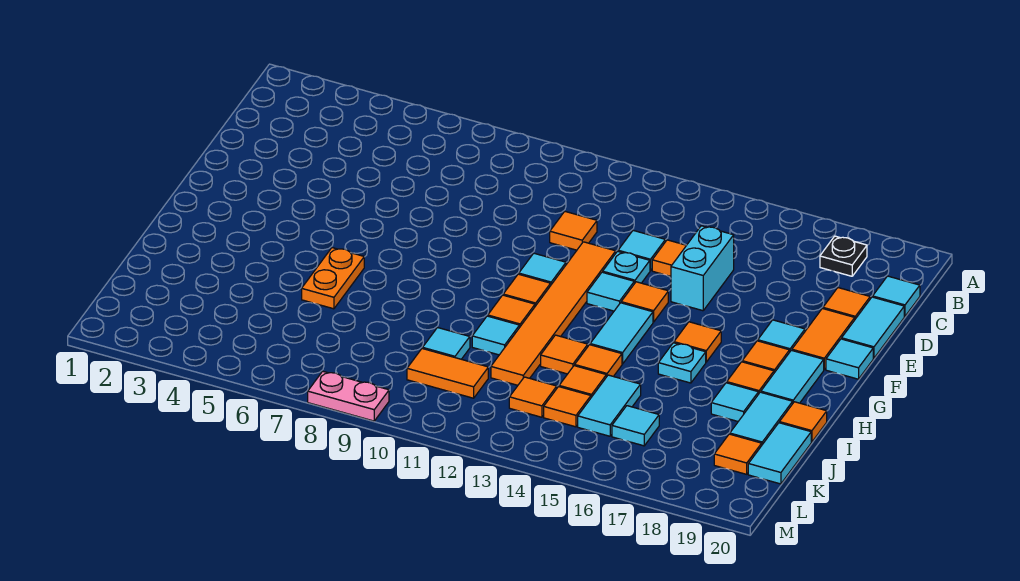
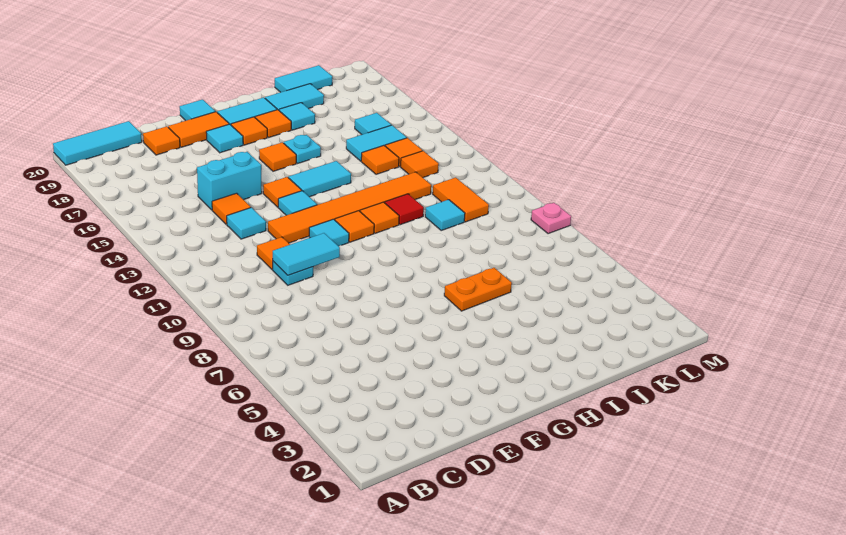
black plate B18 level 1 -> none
cyan tile C20 level 1 -> cyan tile A20:C20 level 1
cyan tile D20:E20 level 1 -> cyan tile D10:E10 level 2
cyan plate E13 level 1 -> cyan plate D10 level 1
cyan tile I11 level 1 -> red tile I11 level 1
orange tile I13 level 1 -> none
orange tile I14 level 1 -> none
orange tile I20 level 1 -> none
orange tile K19 level 1 -> none
pink plate M8:M9 level 1 -> pink plate M8 level 1

